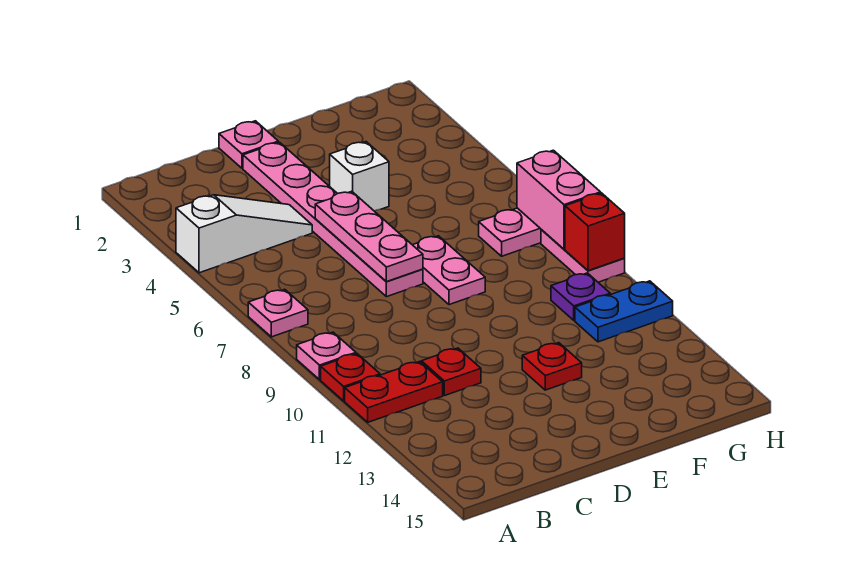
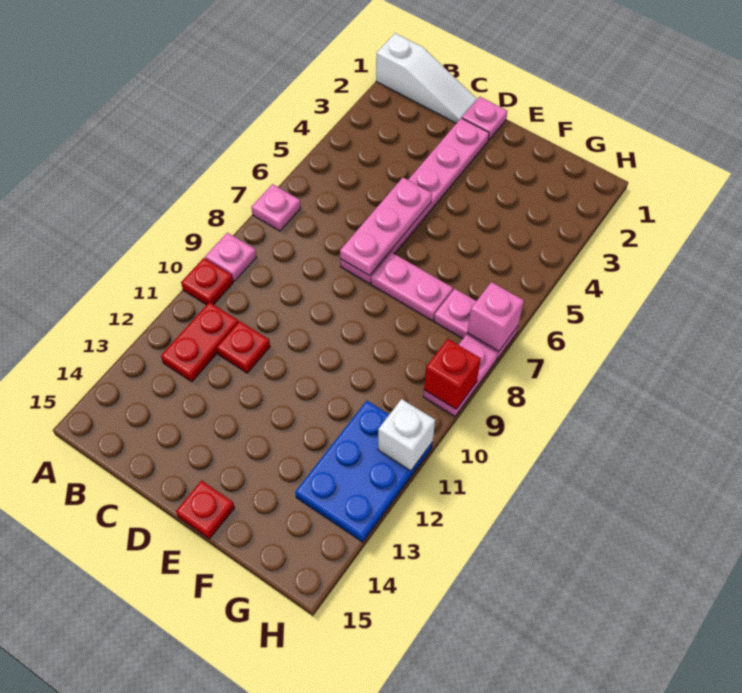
white slope A4:C4 level 1 top A -> white slope A1:C1 level 1 top A
red plate A11:B11 level 1 -> red plate B11:B12 level 1
white brick E4 level 1 -> white brick H11 level 2
pink plate E7:E8 level 1 -> pink plate E7:F7 level 1
red plate E12 level 1 -> red plate E15 level 1
purple plate G10 level 1 -> none
blue plate G11:H11 level 1 -> blue plate G11:H13 level 1
pink brick H7:H8 level 2 -> pink brick H7 level 2

